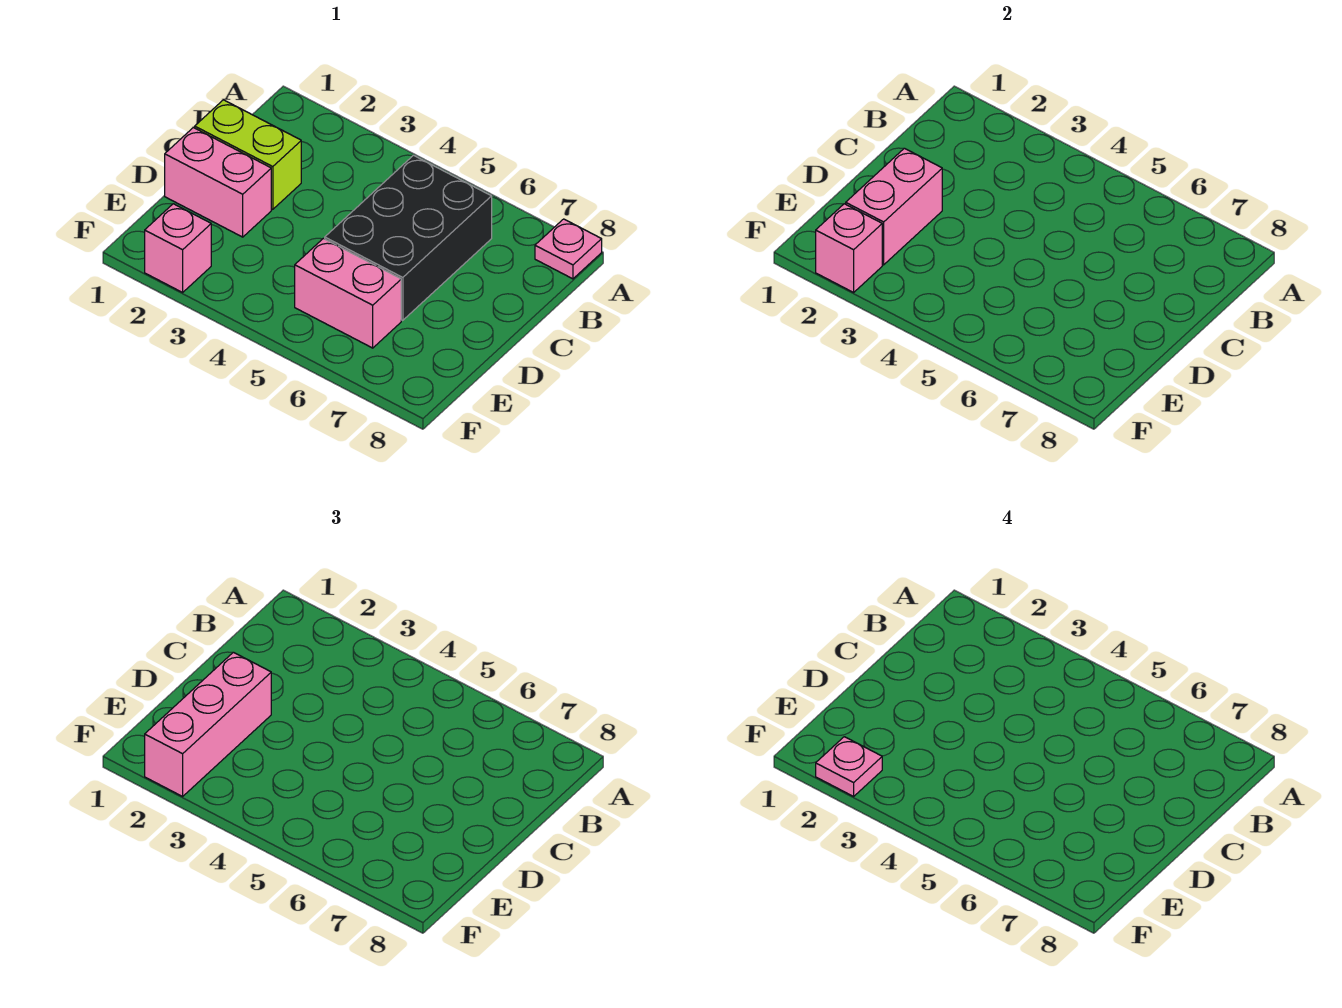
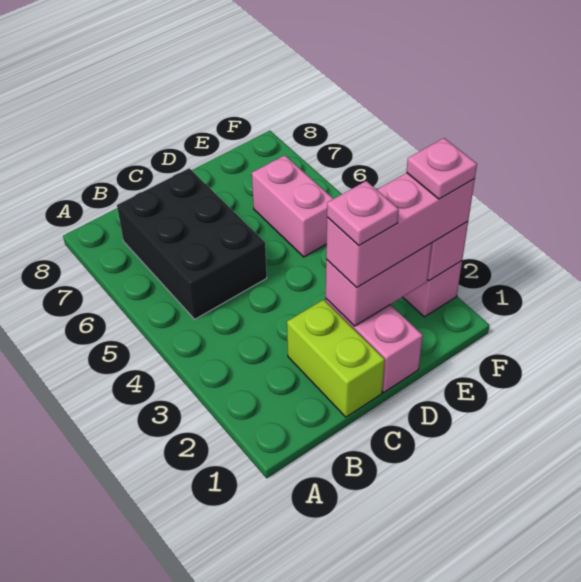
pink plate A8 level 1 -> pink plate D2 level 4
black brick B5:D6 level 1 -> black brick B5:C7 level 1

